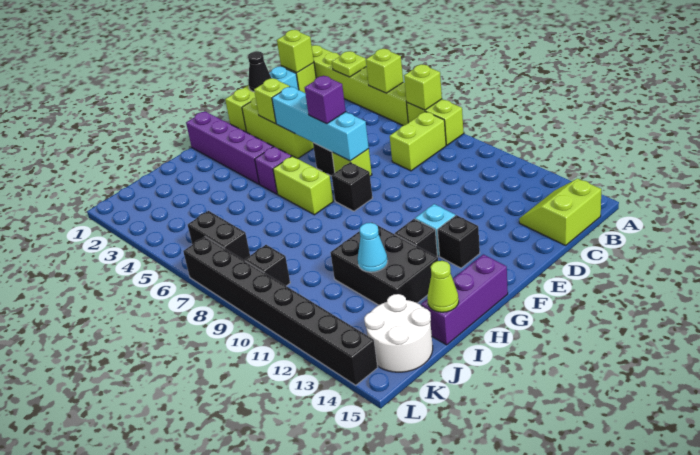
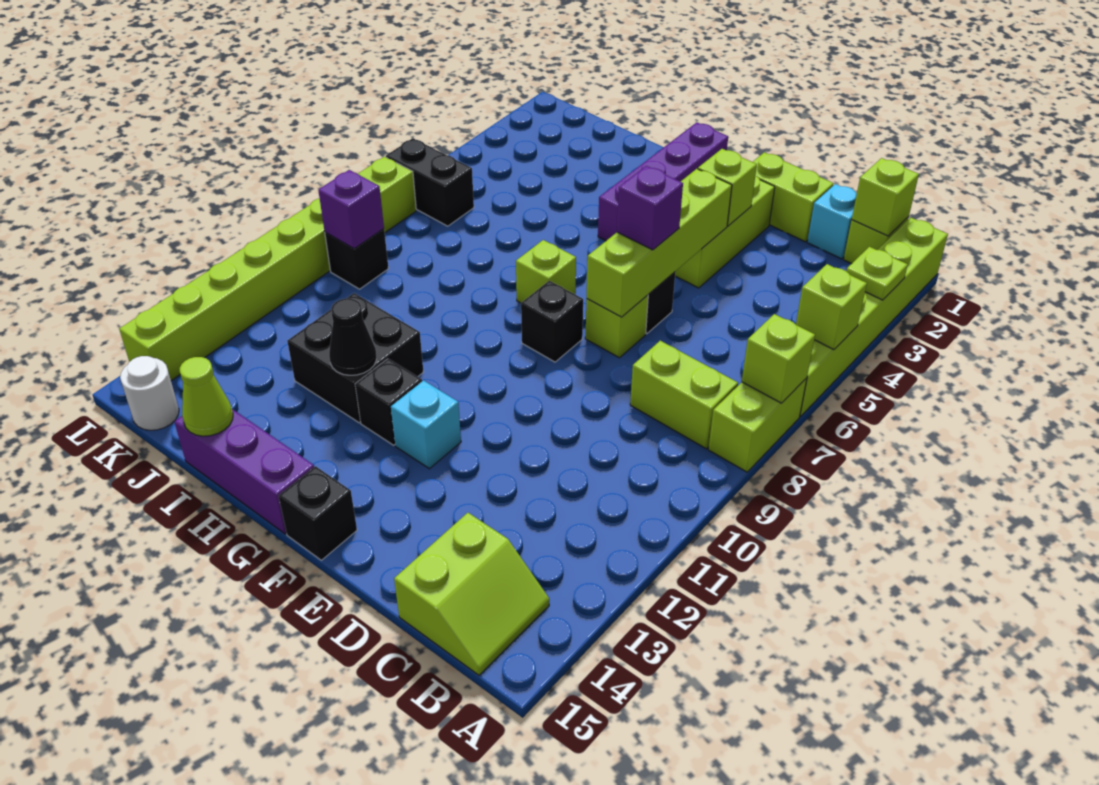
lime slope B14:C15 level 1 top 15 -> lime slope B14:C15 level 1 top C
black cone D1 level 2 -> black cone H12 level 2
cyan brick E4:E7 level 2 -> lime brick E4:E7 level 2
black brick F13 level 1 -> black brick F15 level 1
purple brick G5 level 1 -> purple brick K9 level 2
lime brick G6:G7 level 1 -> lime brick G7 level 1
black brick H11:I13 level 1 -> black brick H11:I12 level 1
cyan cone I12 level 2 -> none
white round brick J14:K15 level 1 -> white round brick K15 level 1
black brick K6:K7 level 1 -> black brick K6:L6 level 1
black brick L7:L14 level 1 -> lime brick L7:L14 level 1

